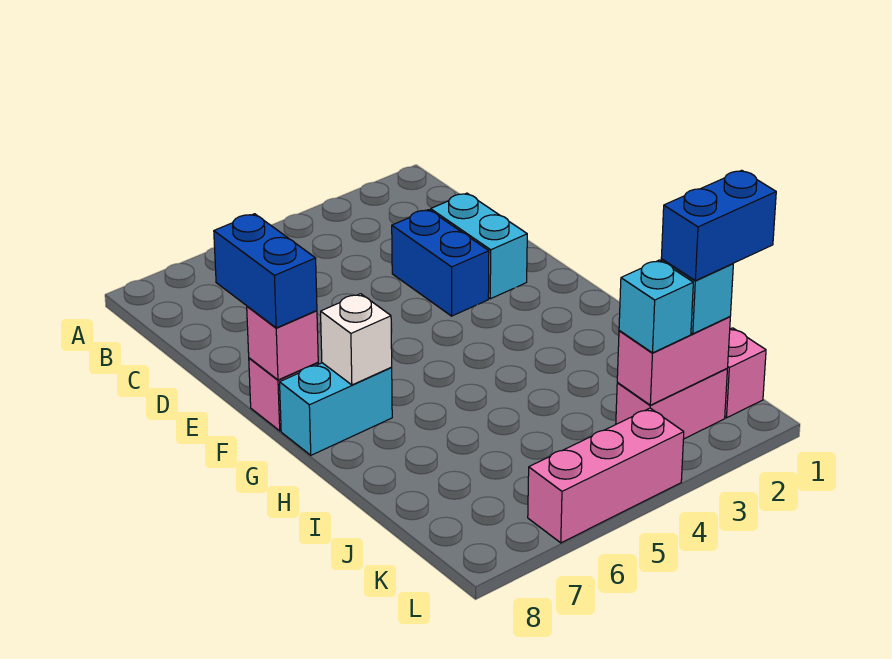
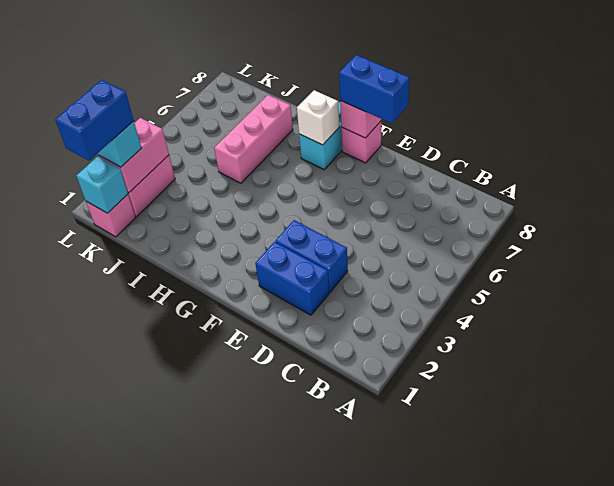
cyan brick D2:E2 level 1 -> blue brick D2:E2 level 1
cyan brick K3 level 3 -> cyan brick K1 level 2
pink brick L4:L6 level 1 -> pink brick I5:I7 level 1

